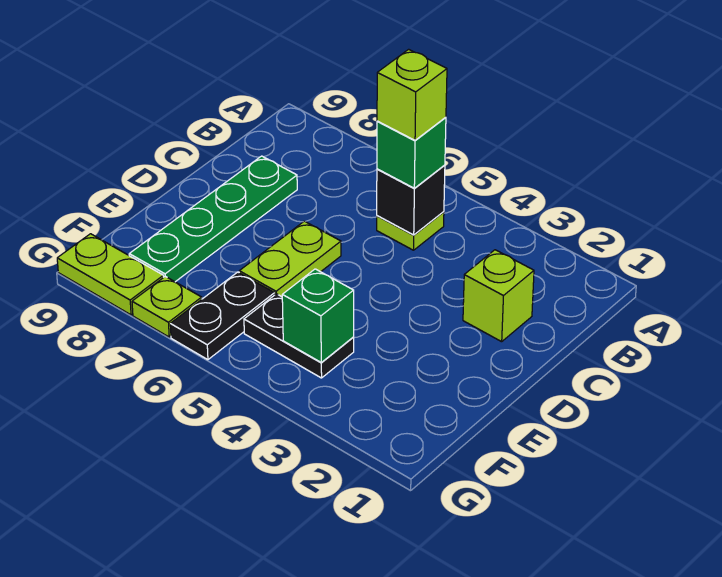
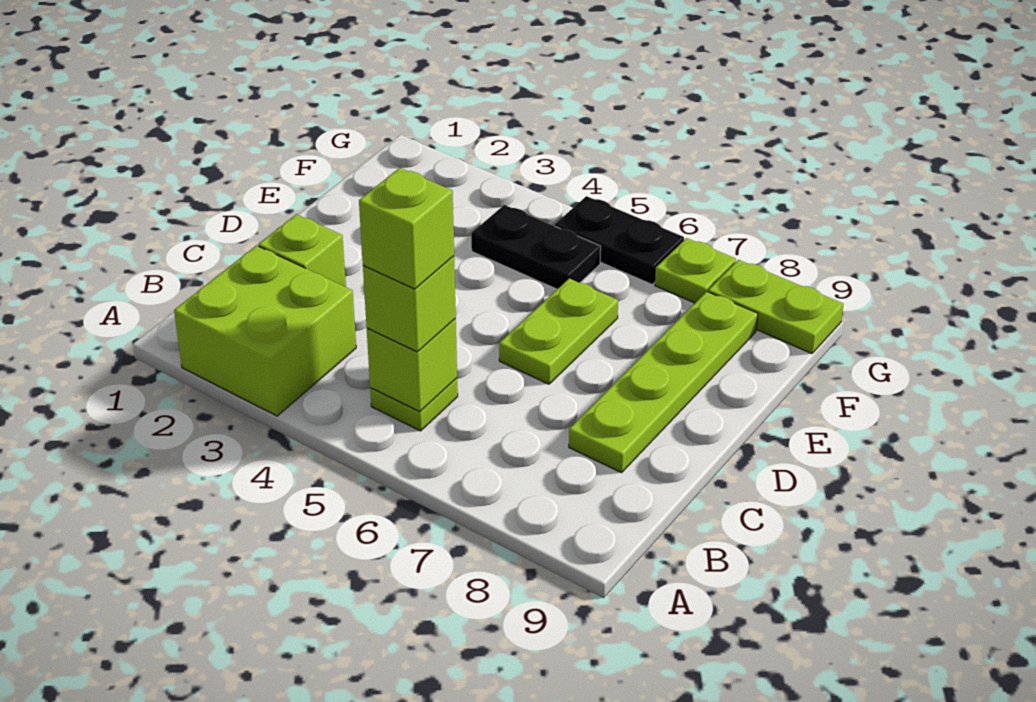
none -> lime brick A2:B3 level 1
black brick B5 level 2 -> lime brick B5 level 2
green brick B5 level 3 -> lime brick B5 level 3
green plate C8:F8 level 1 -> lime plate C8:F8 level 1
green brick F4 level 2 -> none
black plate F6:G6 level 1 -> black plate G5:G6 level 1

